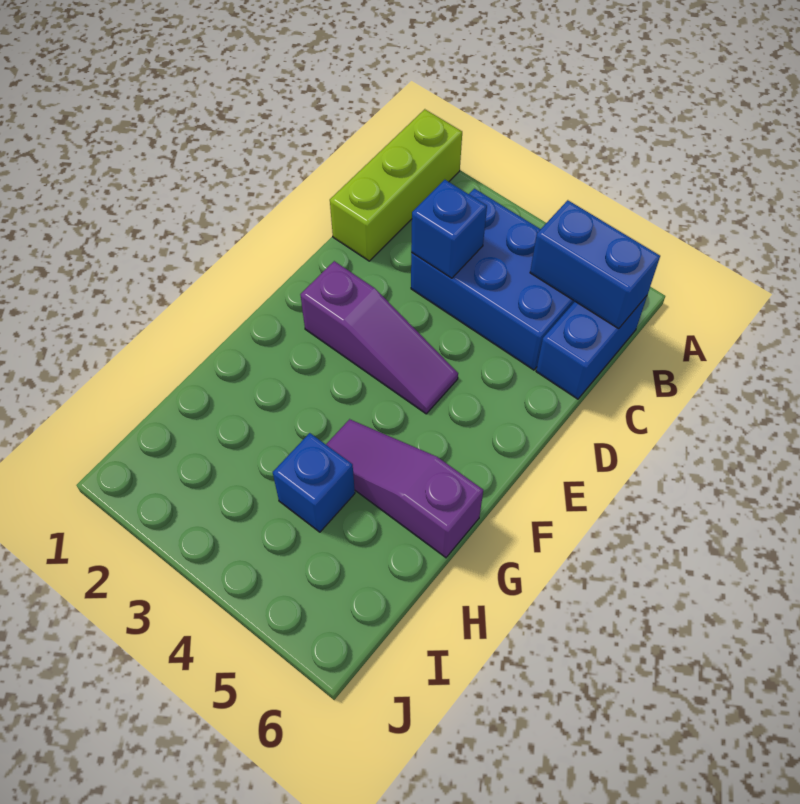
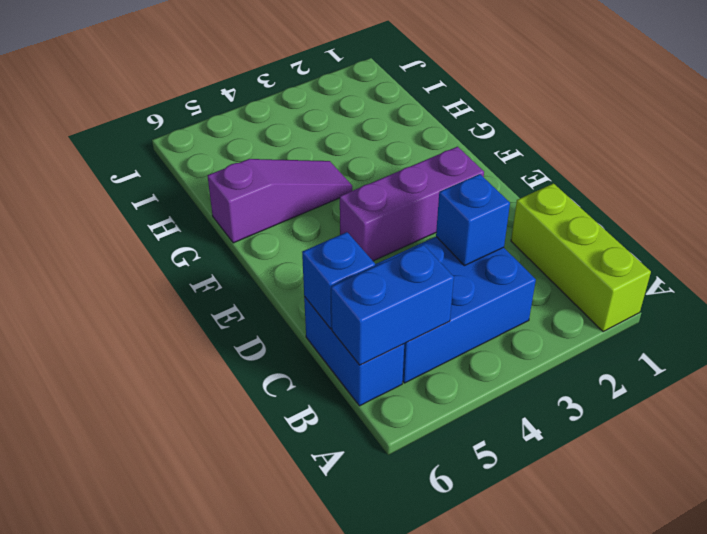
purple slope E2:E4 level 1 top 2 -> purple brick E2:E4 level 1
blue brick H4 level 1 -> blue brick C6 level 2

